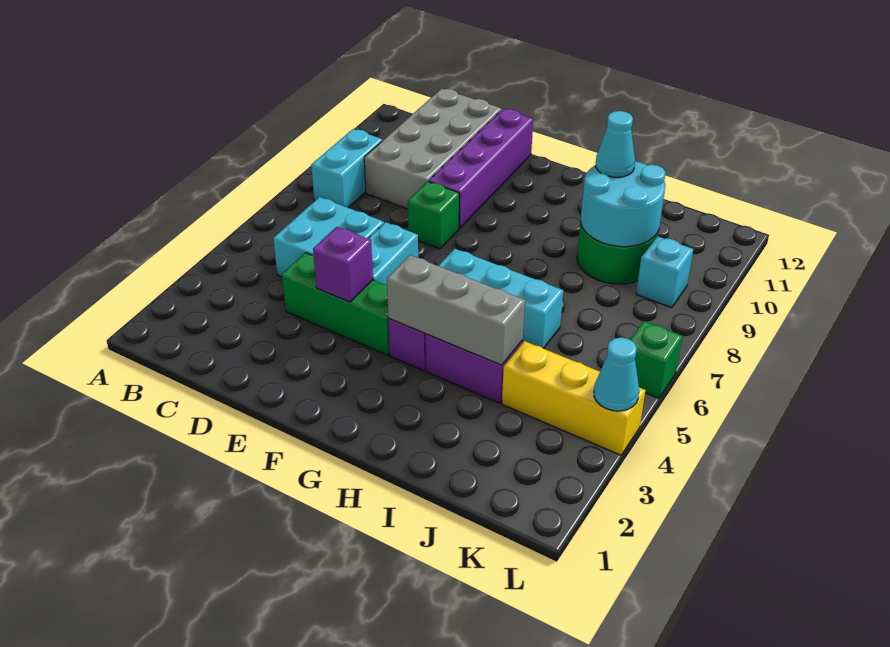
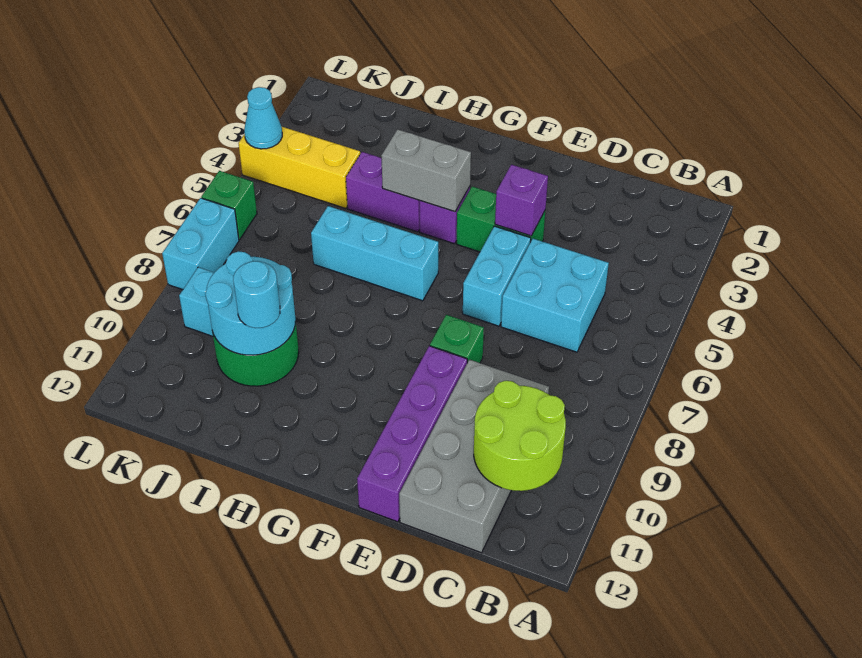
cyan brick B8:B9 level 1 -> cyan brick L7:L8 level 1
none -> lime round brick B10:C11 level 2
green brick D4:F4 level 1 -> green brick E4:F4 level 1
grey brick G4:I4 level 2 -> grey brick G4:H4 level 2
cyan cone I10 level 3 -> cyan round brick I10 level 3

